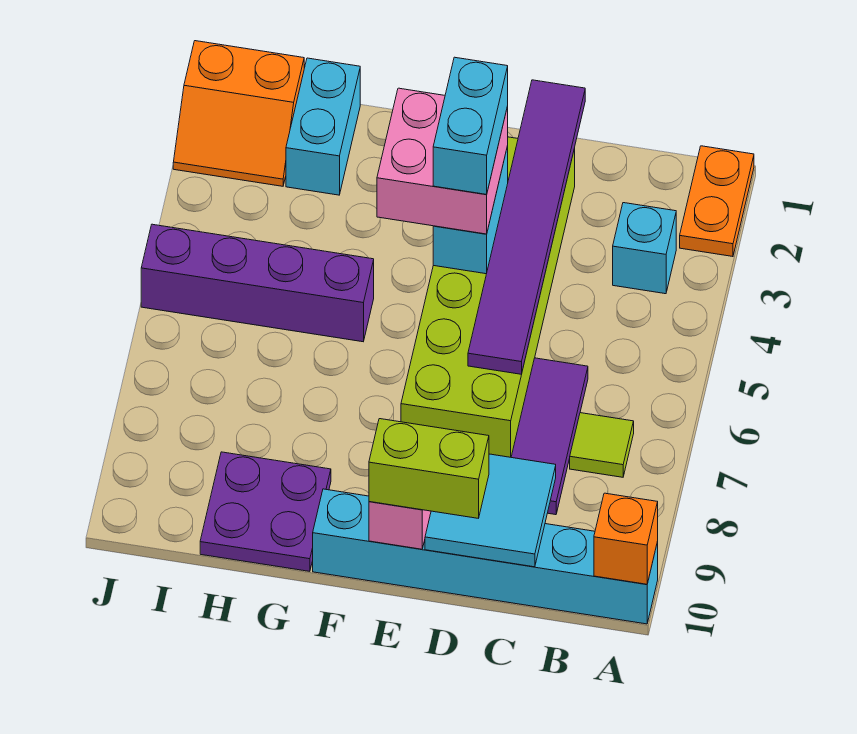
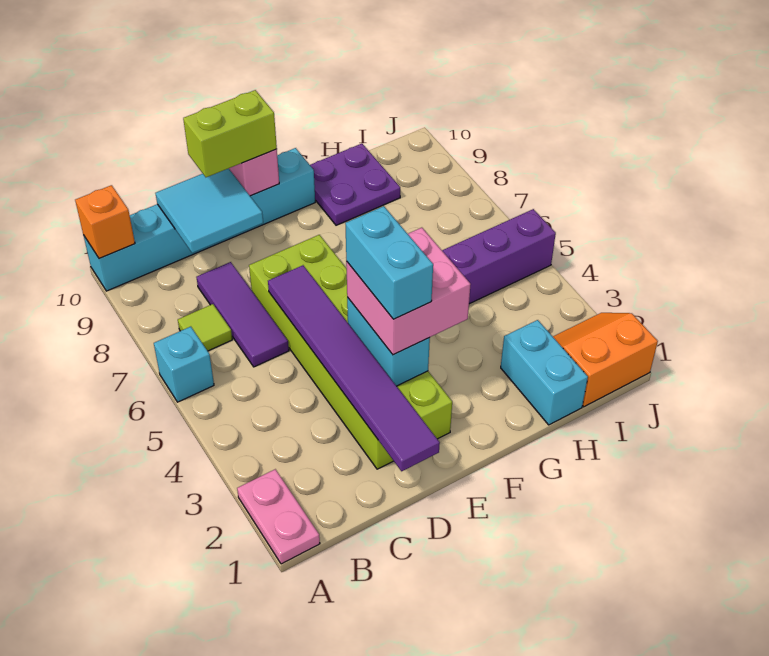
orange plate A1:A2 level 1 -> pink plate A1:A2 level 1
cyan brick B3 level 1 -> cyan brick A6 level 1

